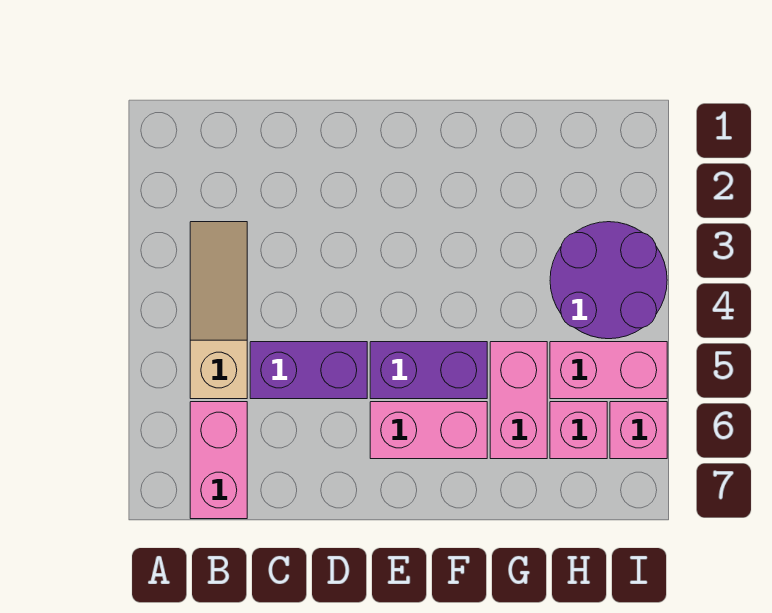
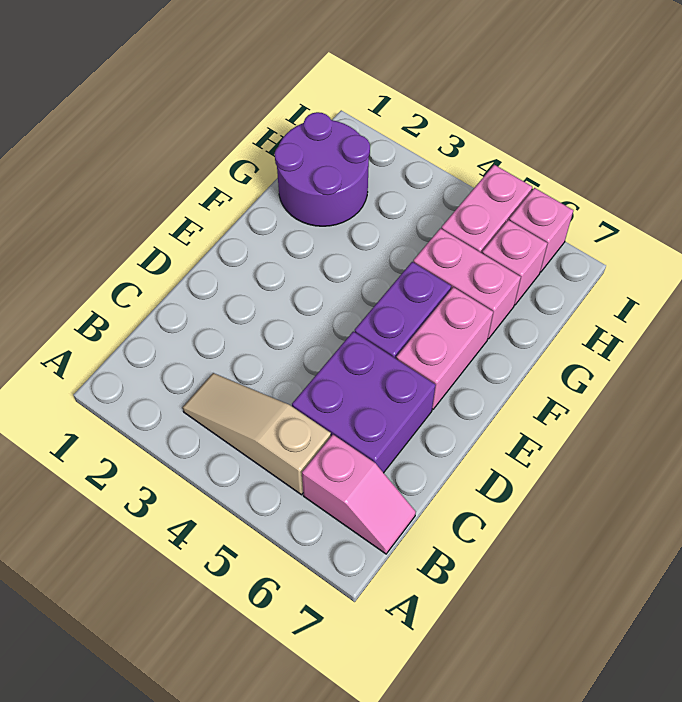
pink brick B6:B7 level 1 -> pink slope B6:B7 level 1 top 6
purple brick C5:D5 level 1 -> purple brick C5:D6 level 1
purple round brick H3:I4 level 1 -> purple round brick G1:H2 level 1

